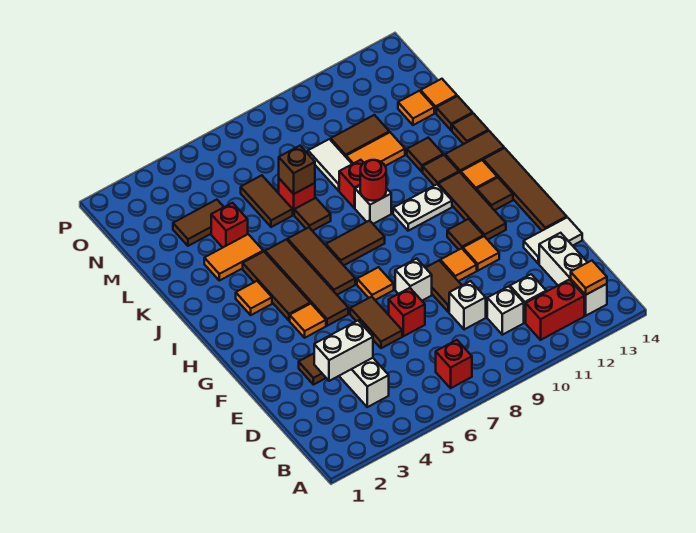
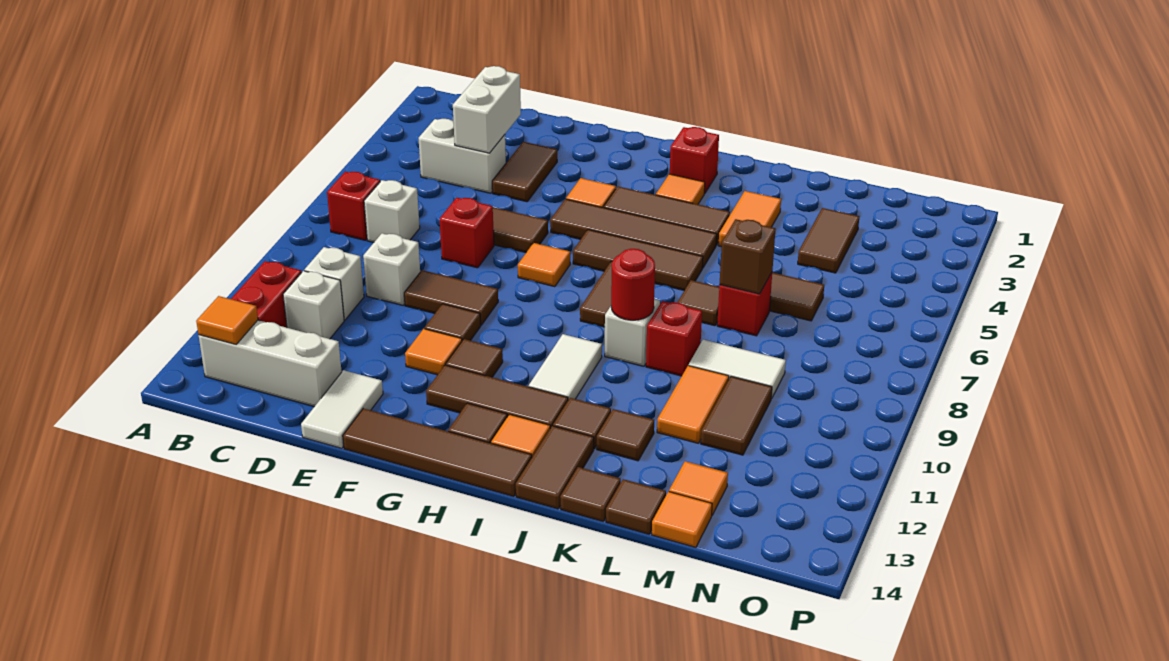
white brick F8 level 1 -> white brick C7 level 1
orange tile F10 level 1 -> brown tile F10 level 1
white plate I10:I11 level 1 -> white tile I10:I11 level 1
red brick L4 level 1 -> red brick I2 level 1

